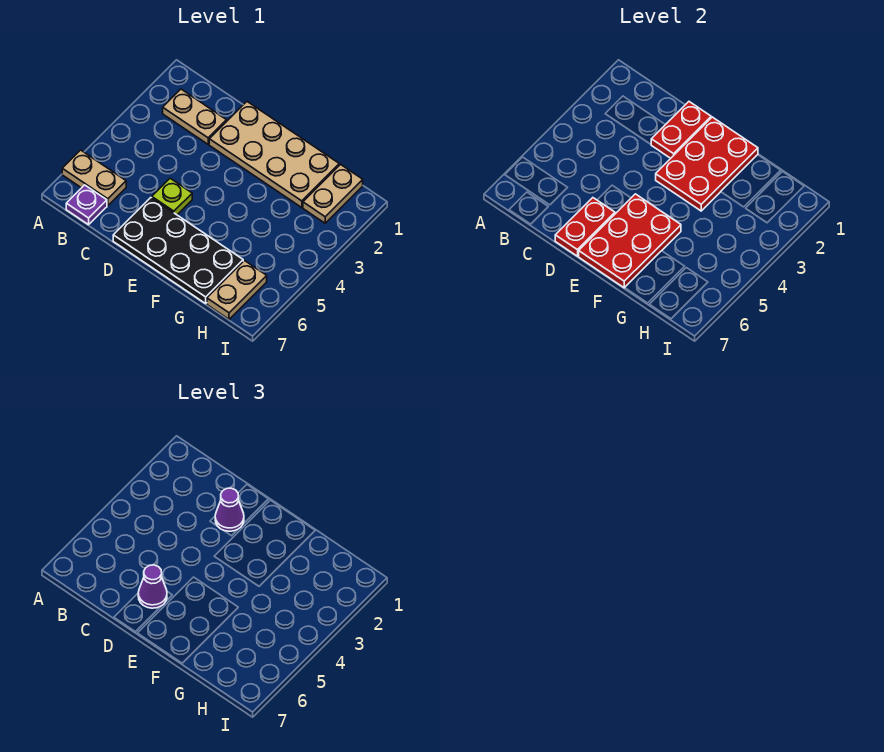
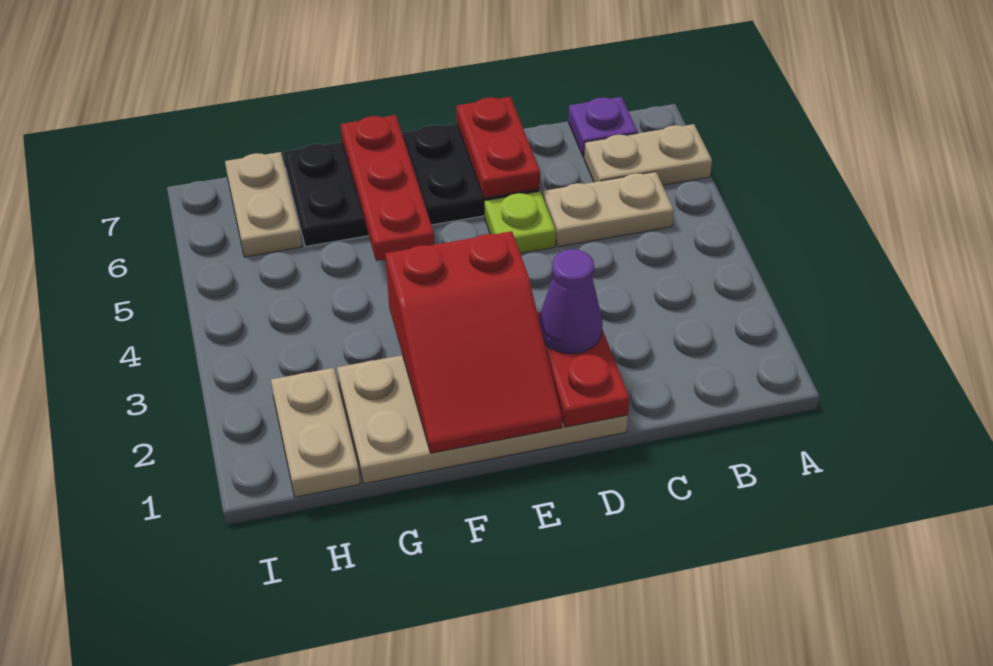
tan plate B2:C2 level 1 -> tan plate B5:C5 level 1
purple cone D6 level 3 -> none
red plate E1:F3 level 2 -> red slope E1:F3 level 2 top 3
red plate E5:F7 level 2 -> red plate F5:F7 level 2

